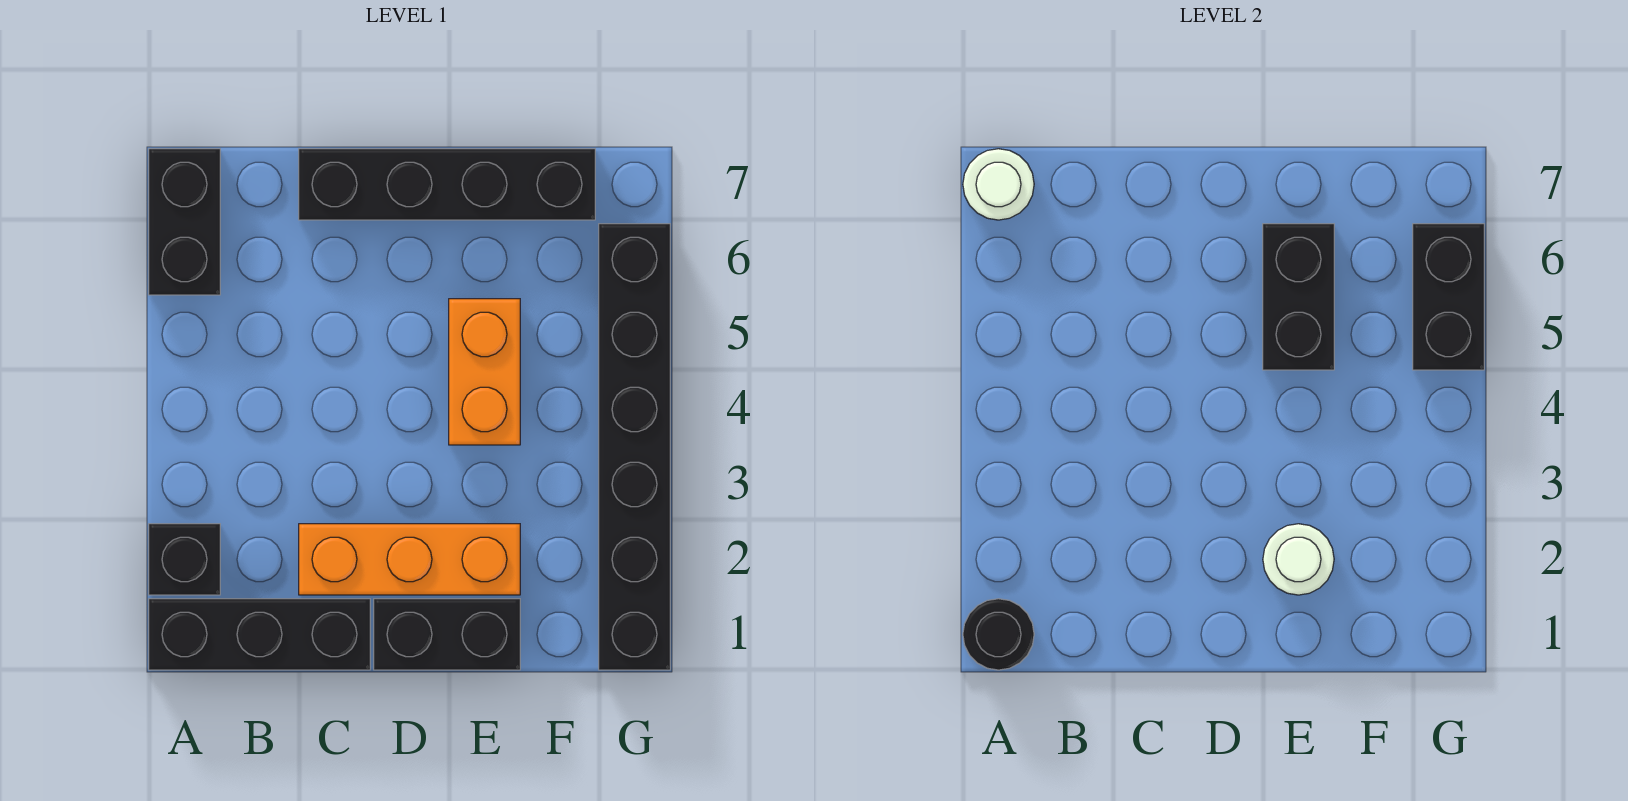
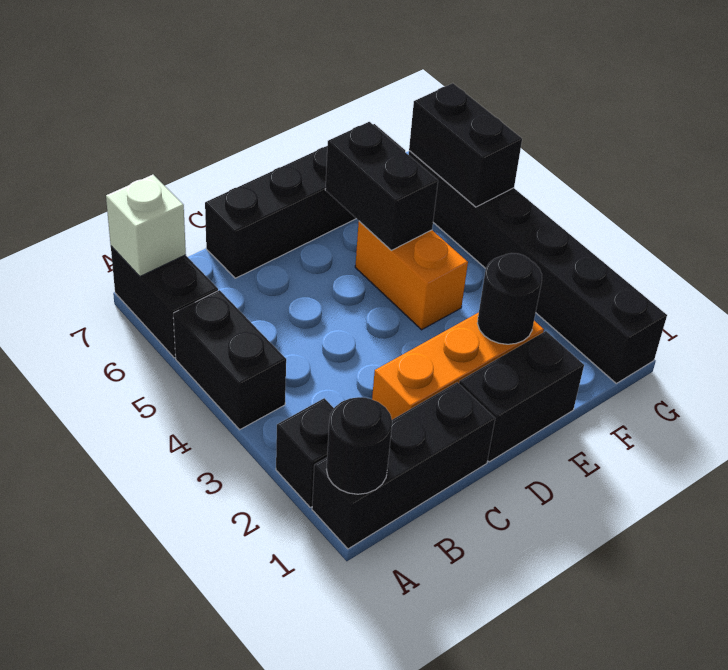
none -> black brick A4:A5 level 1
white round brick A7 level 2 -> white brick A7 level 2
white round brick E2 level 2 -> black round brick E2 level 2

